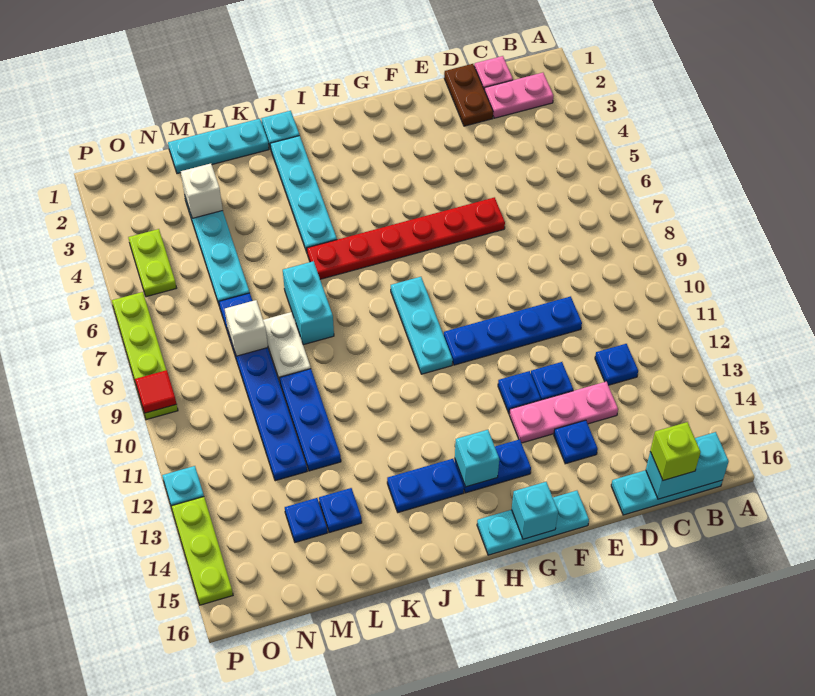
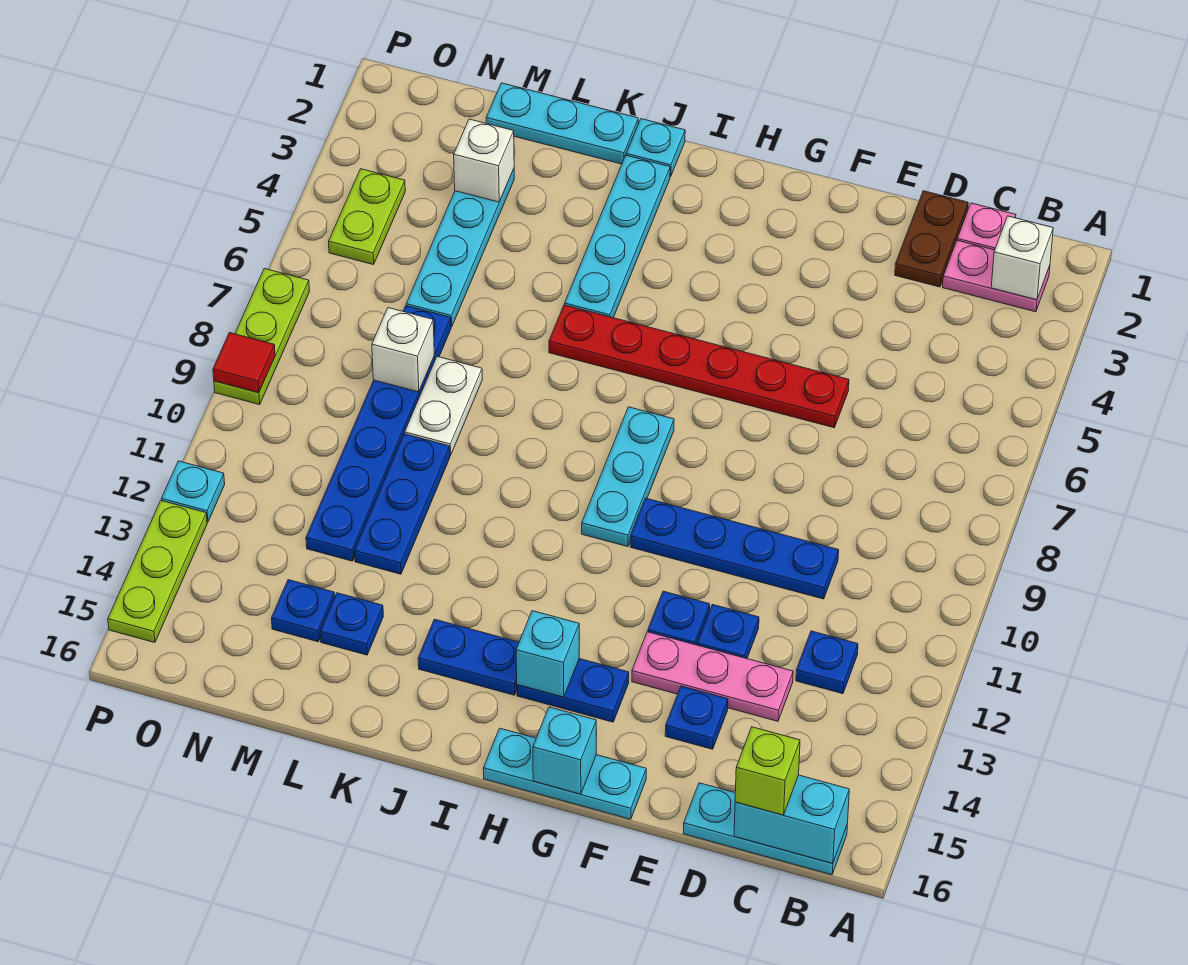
none -> white brick B2 level 2
cyan brick K7:K8 level 1 -> none
lime plate P6:P9 level 1 -> lime plate P7:P9 level 1

